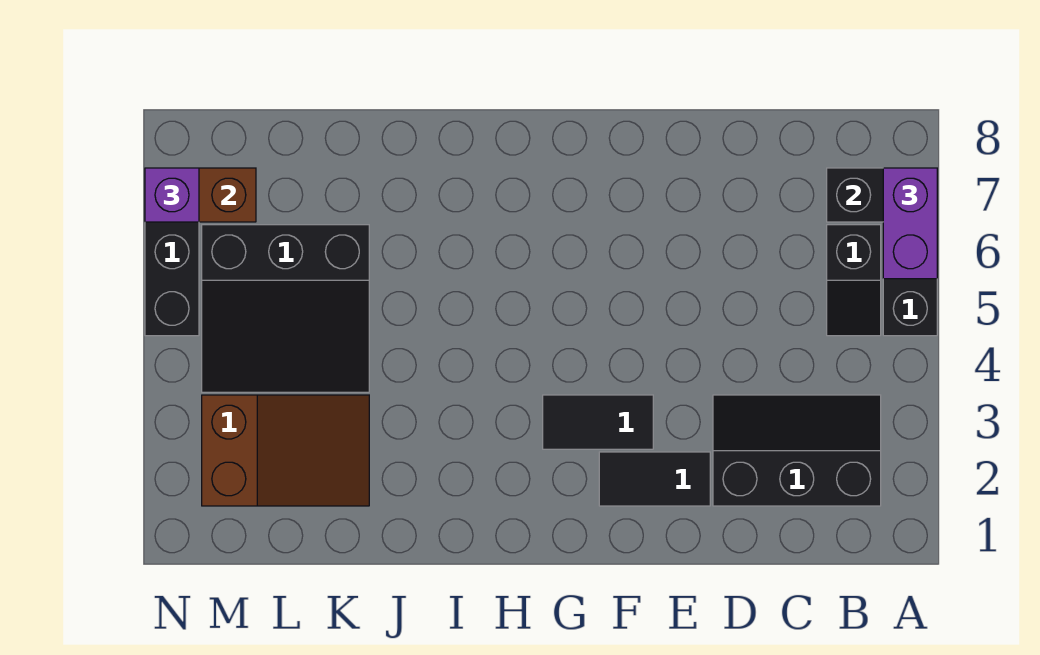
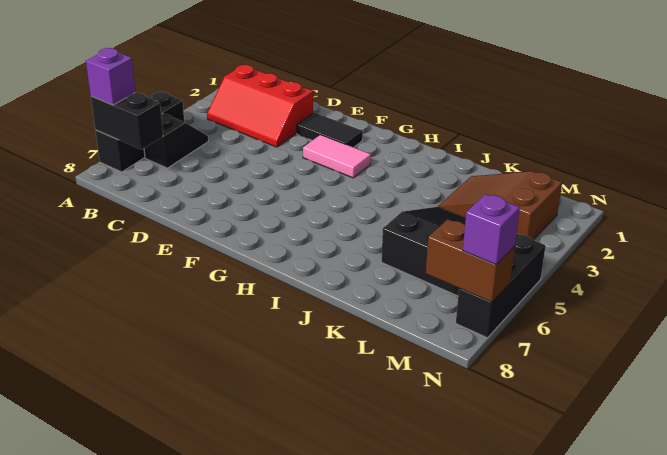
purple brick A6:A7 level 3 -> purple brick A7 level 3
black slope B2:D3 level 1 top 2 -> red slope B2:D3 level 1 top 2
black tile F3:G3 level 1 -> pink tile F3:G3 level 1

